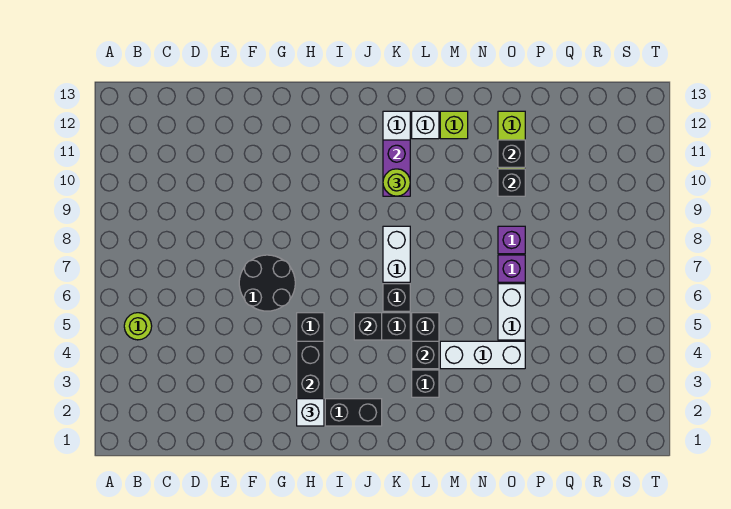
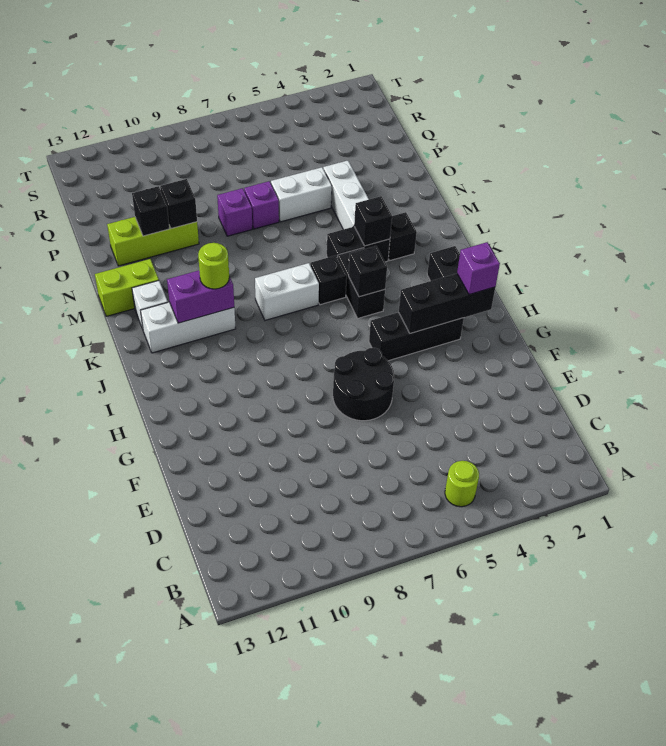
white brick H2 level 3 -> purple brick H2 level 3
lime brick M12 level 1 -> lime brick M12:M13 level 1

